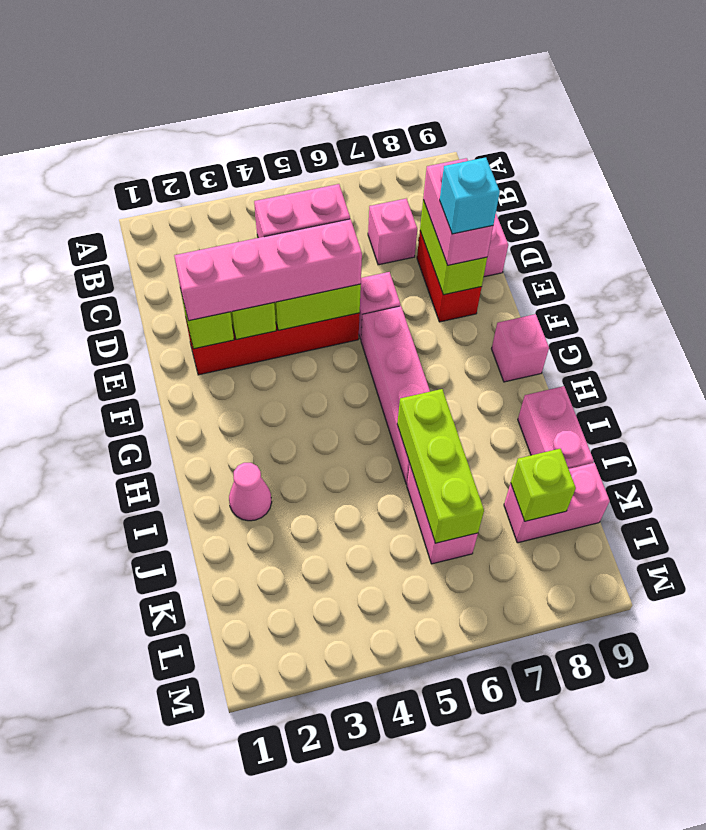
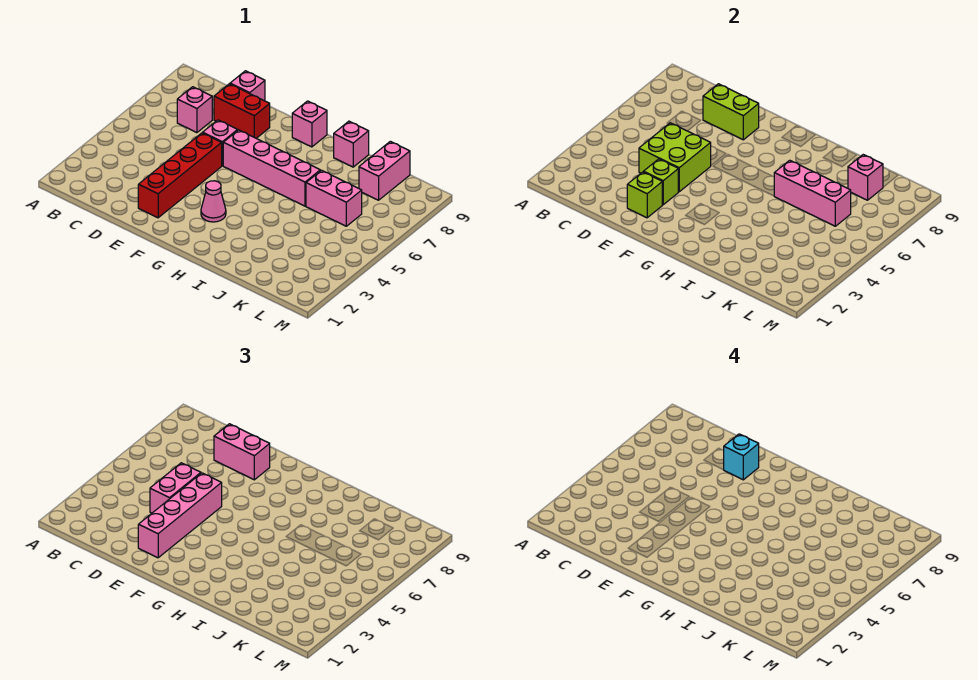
pink cone I2 level 1 -> pink cone G3 level 1
lime brick I6:K6 level 2 -> pink brick I6:K6 level 2
pink brick I9:J9 level 1 -> pink brick I9 level 1
lime brick K8 level 2 -> pink brick K8 level 2

